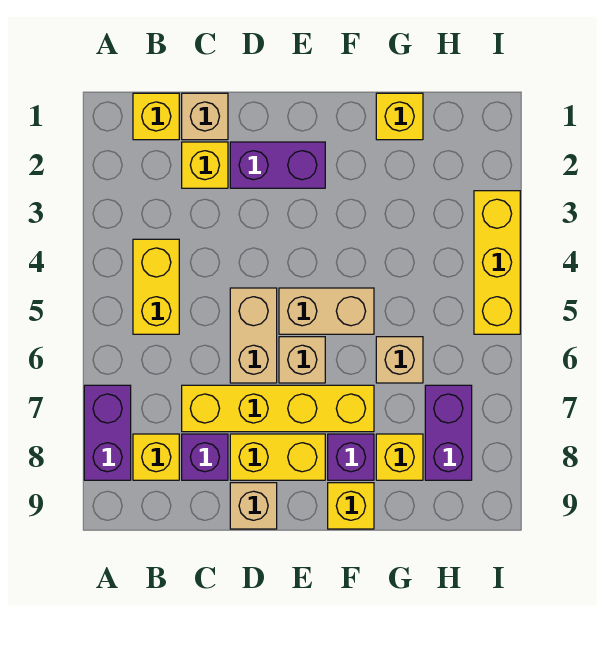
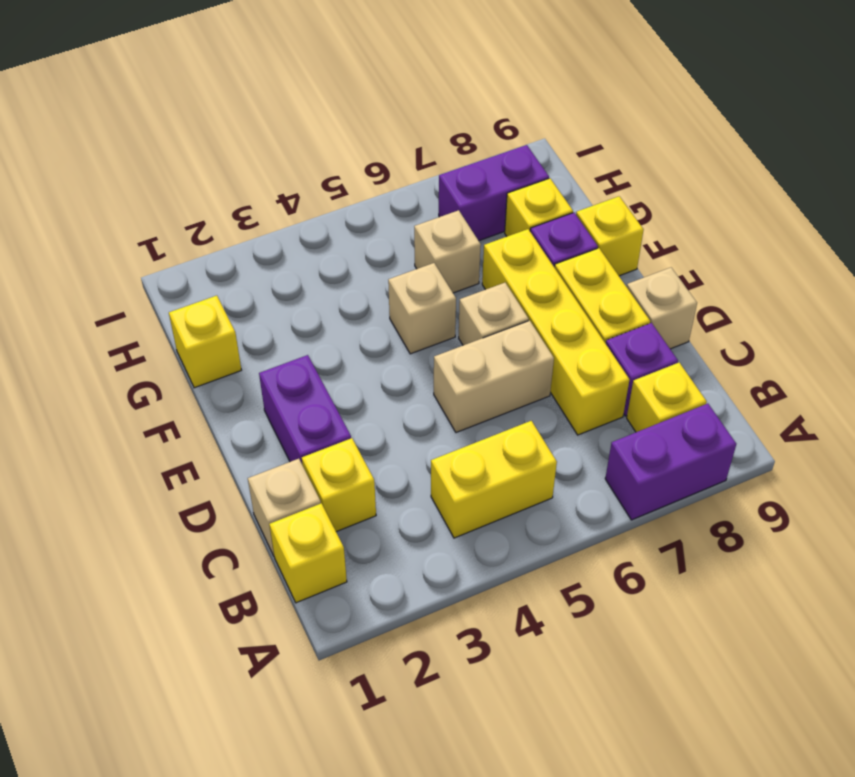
tan brick E5:F5 level 1 -> tan brick F5 level 1
yellow brick I3:I5 level 1 -> none

